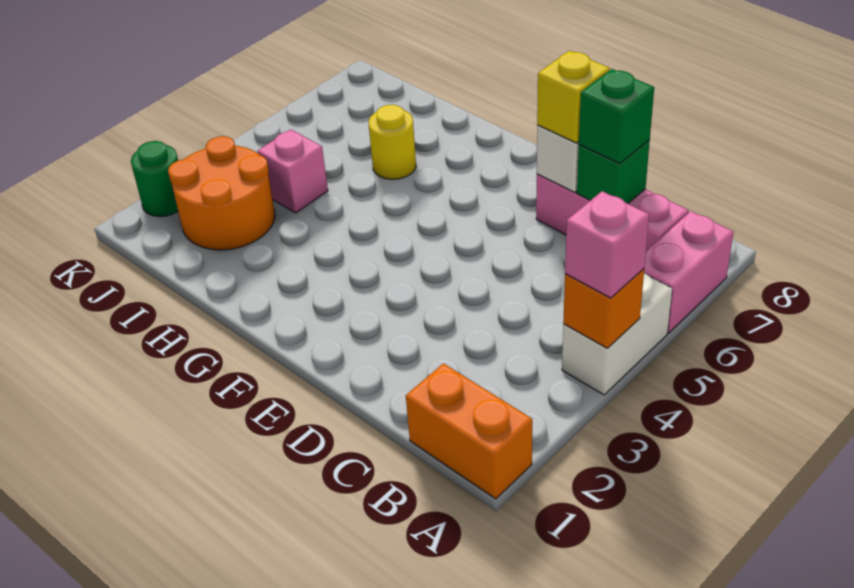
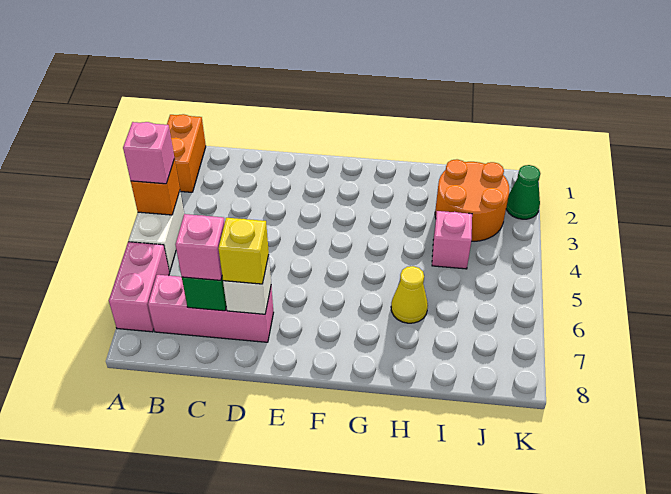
orange brick A1:B1 level 1 -> orange brick A1:A2 level 1
green brick C7 level 3 -> pink brick C7 level 3
yellow round brick H6 level 1 -> yellow cone H6 level 1
green round brick K2 level 1 -> green cone K2 level 1

